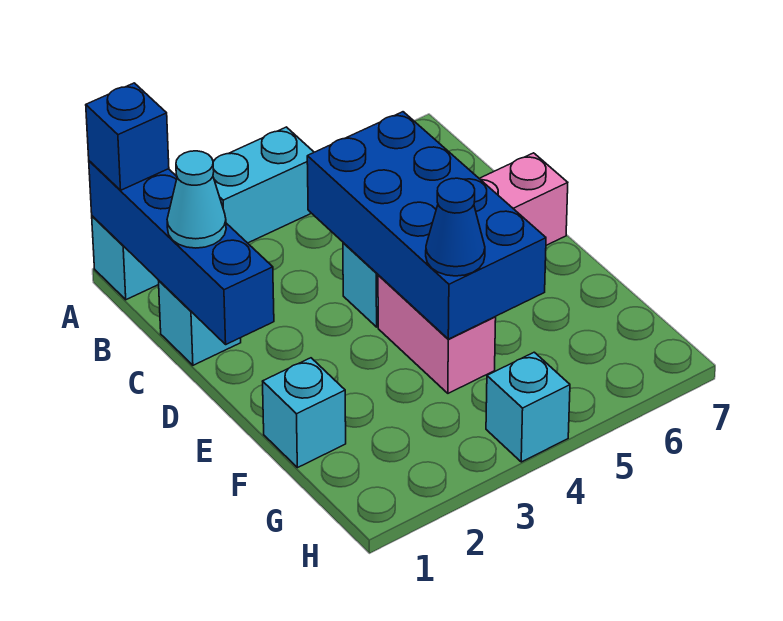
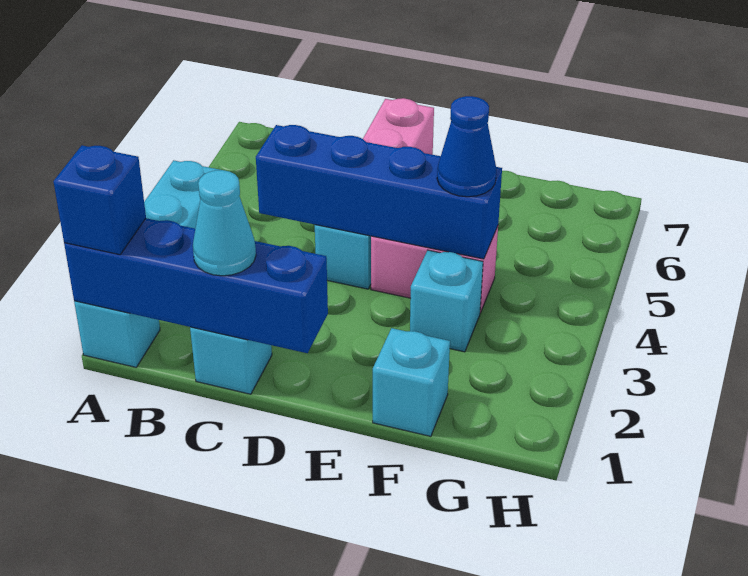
blue brick C4:F5 level 2 -> blue brick C4:F4 level 2
cyan brick H4 level 1 -> cyan brick F3 level 1

